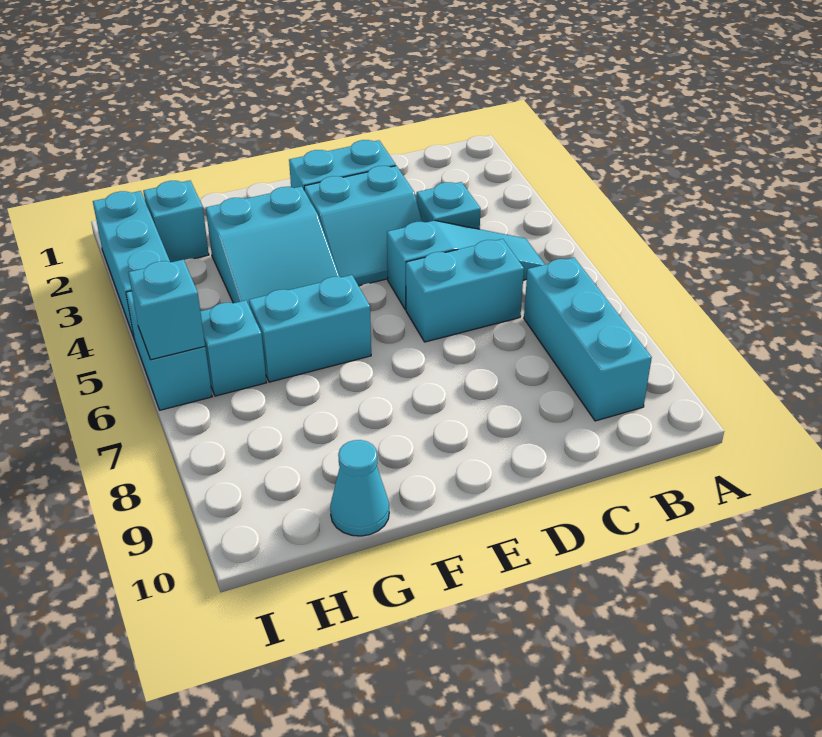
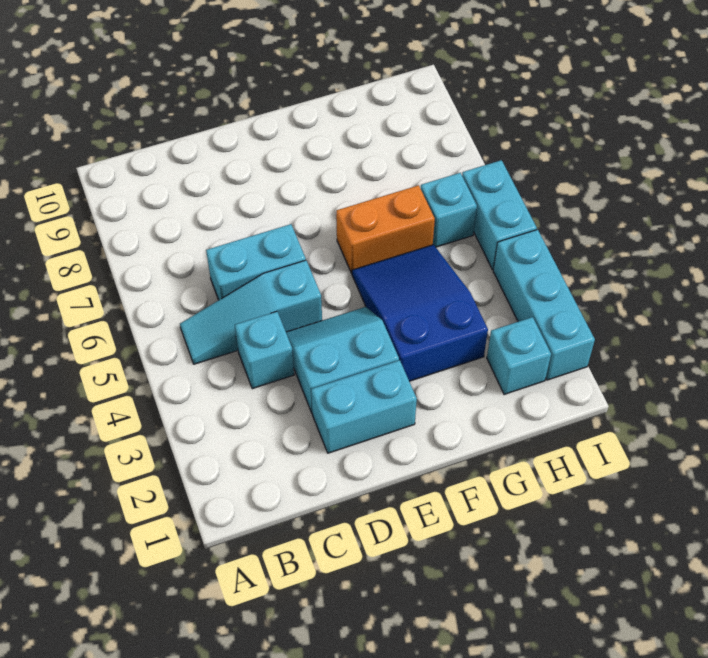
cyan brick B7:B9 level 1 -> none
cyan slope F3:G5 level 1 top 3 -> blue slope F3:G5 level 1 top 3
cyan brick F6:G6 level 1 -> orange brick F6:G6 level 1
cyan cone G10 level 1 -> none
cyan brick I6 level 2 -> none

